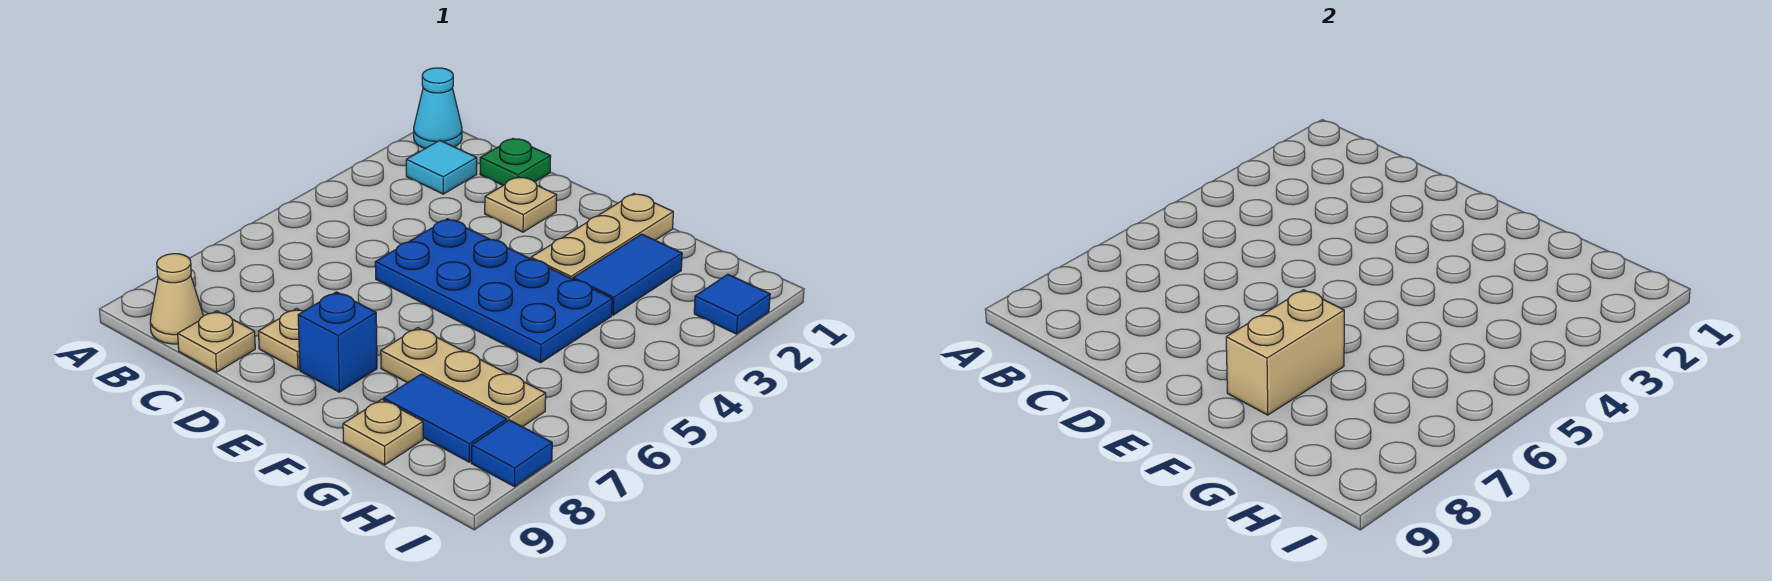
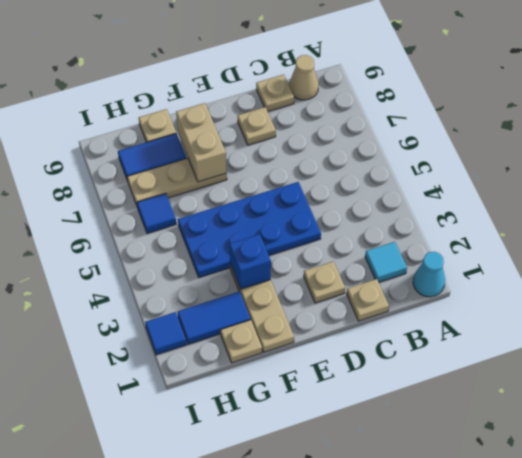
green plate C1 level 1 -> tan plate C1 level 1
blue brick E8 level 1 -> blue brick F3 level 2
none -> tan plate G1 level 1
blue tile G2:G3 level 1 -> blue tile G2:H2 level 1
blue tile I8 level 1 -> blue tile H6 level 1

